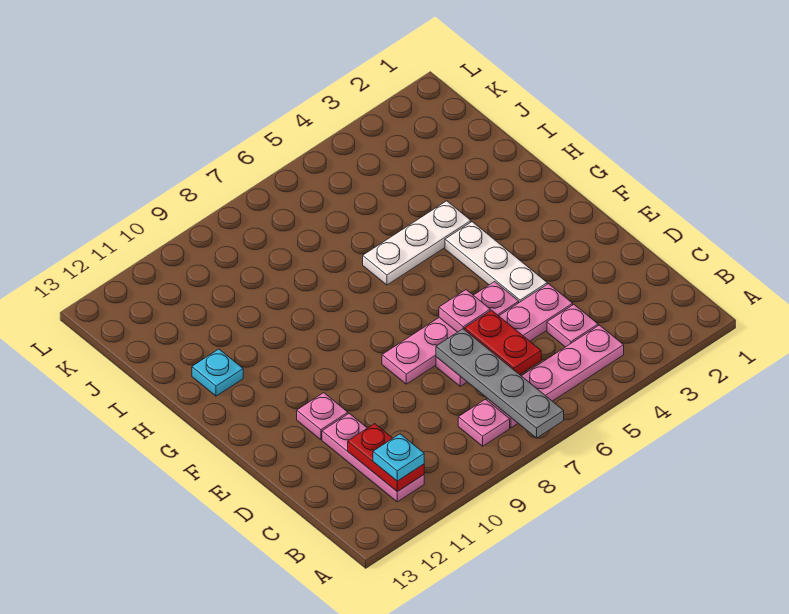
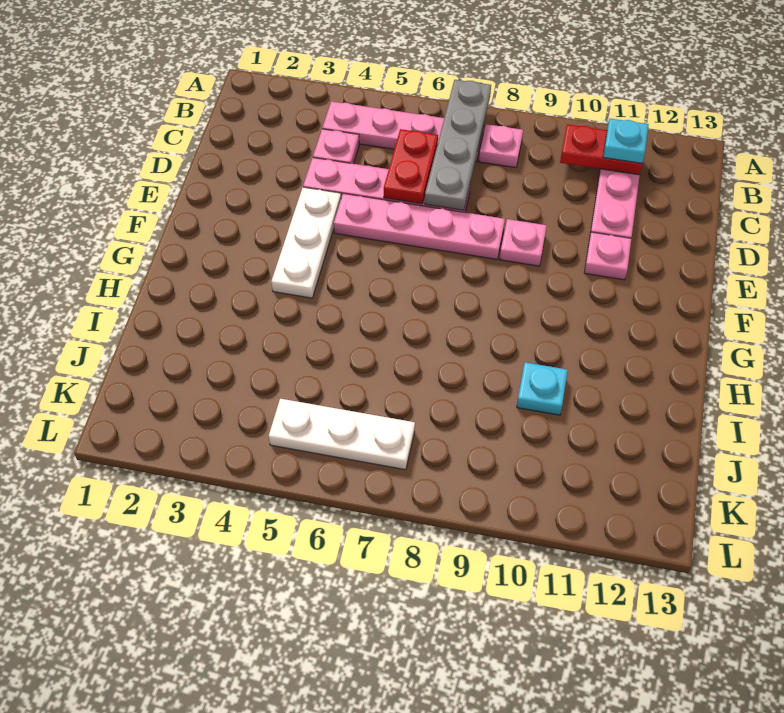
red plate B11:C11 level 2 -> red plate B10:B11 level 2
pink plate E6 level 2 -> pink plate E9 level 1
white plate H4:H6 level 1 -> white plate K5:K7 level 1
cyan plate H12 level 1 -> cyan plate I10 level 1

